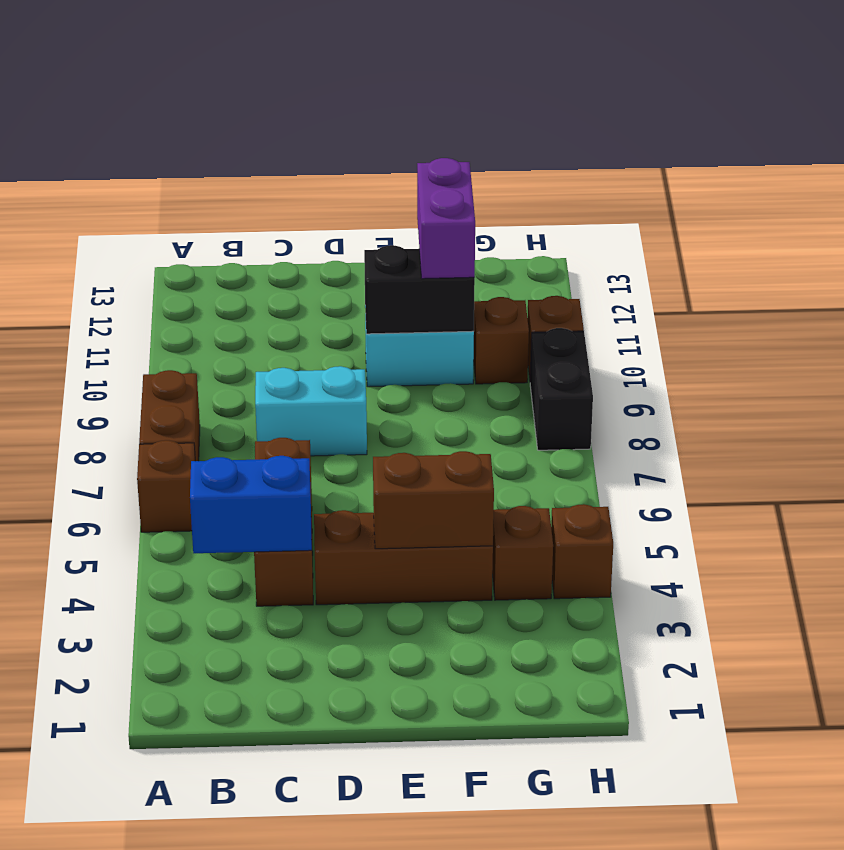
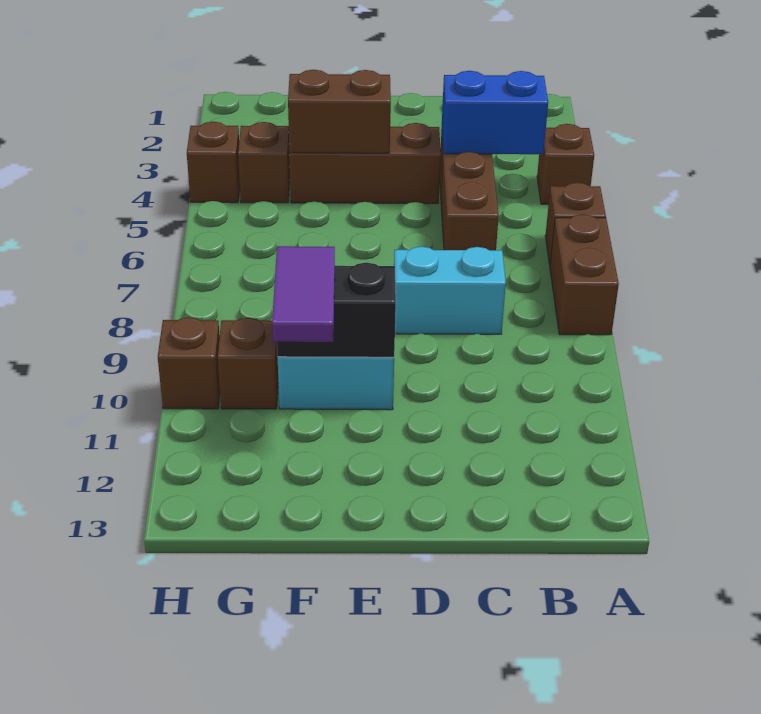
none -> brown brick A4 level 1
purple brick F10:F11 level 3 -> purple tile F10:F11 level 3
black brick H8:H9 level 1 -> none

